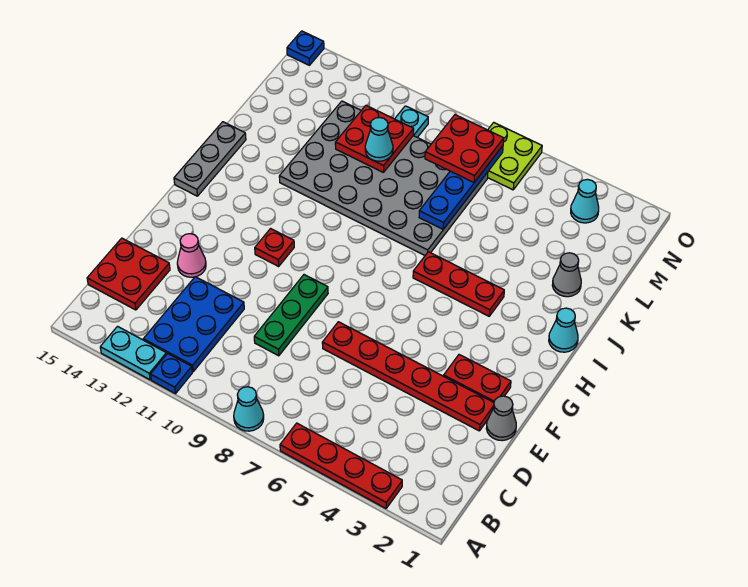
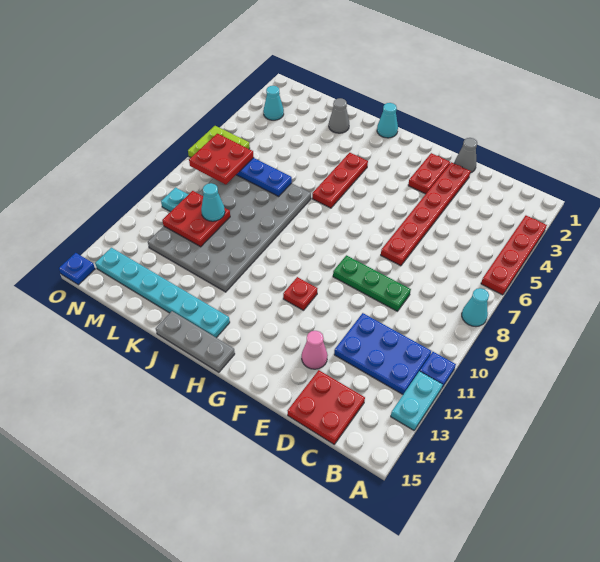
none -> cyan plate I14:N14 level 1

